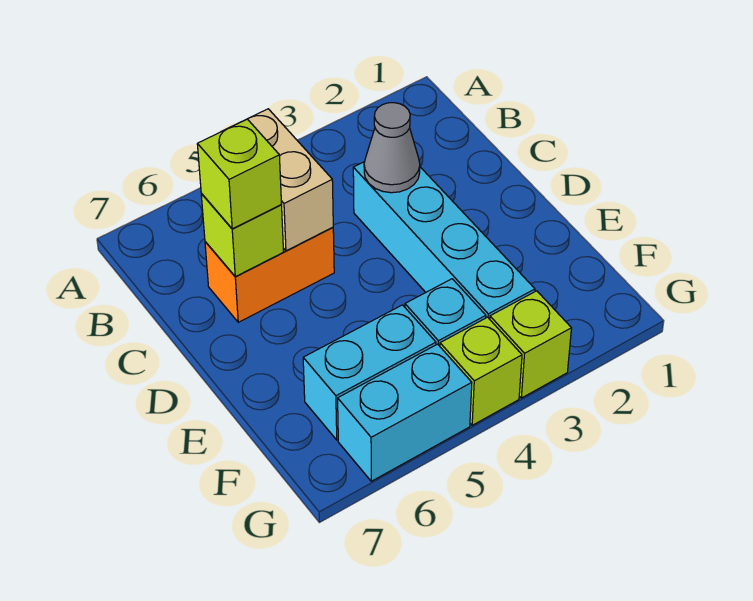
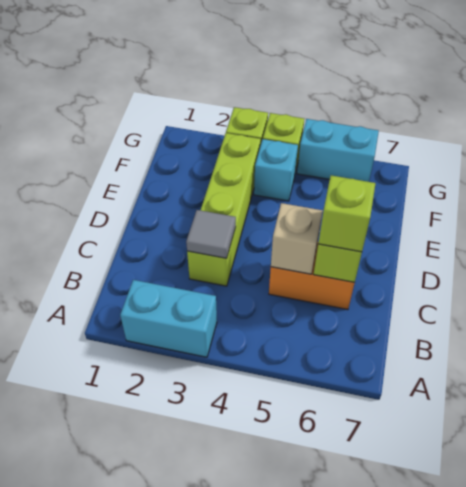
tan brick B5:C5 level 2 -> tan brick C5 level 2
cyan brick C3:F3 level 1 -> lime brick C3:F3 level 1
grey cone C3 level 2 -> grey tile C3 level 2
cyan brick F5:F6 level 1 -> cyan brick A2:A3 level 1

